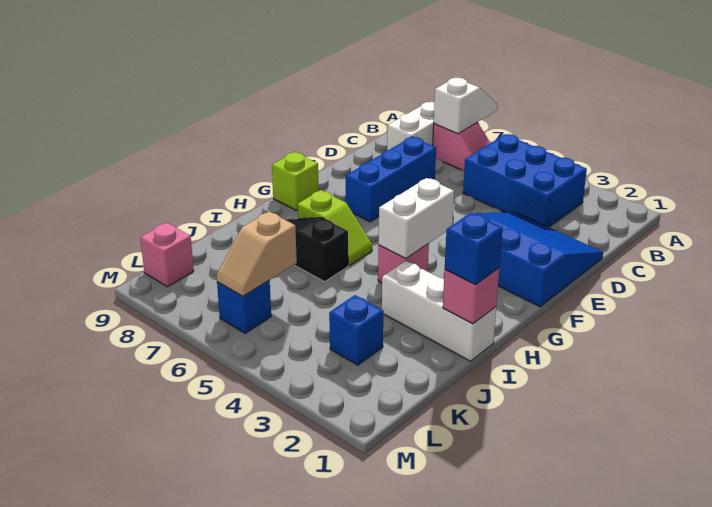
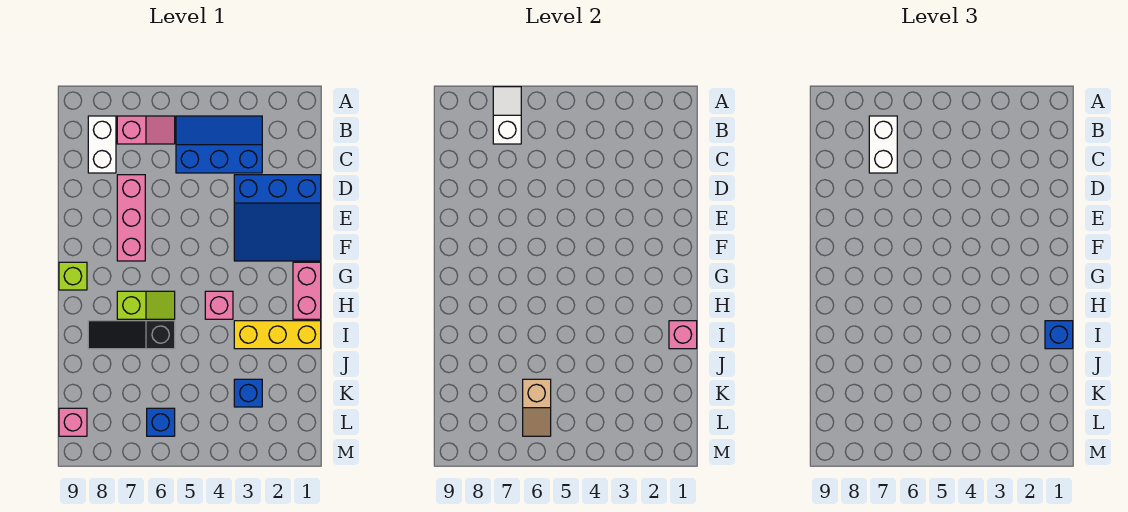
blue brick B3:C5 level 1 -> blue slope B3:C5 level 1 top C
blue slope D1:F3 level 1 top F -> blue slope D1:F3 level 1 top D
blue brick D7:F7 level 1 -> pink brick D7:F7 level 1
none -> pink brick G1:H1 level 1
white brick G4:H4 level 2 -> white brick B7:C7 level 3
white brick I1:I3 level 1 -> yellow brick I1:I3 level 1

